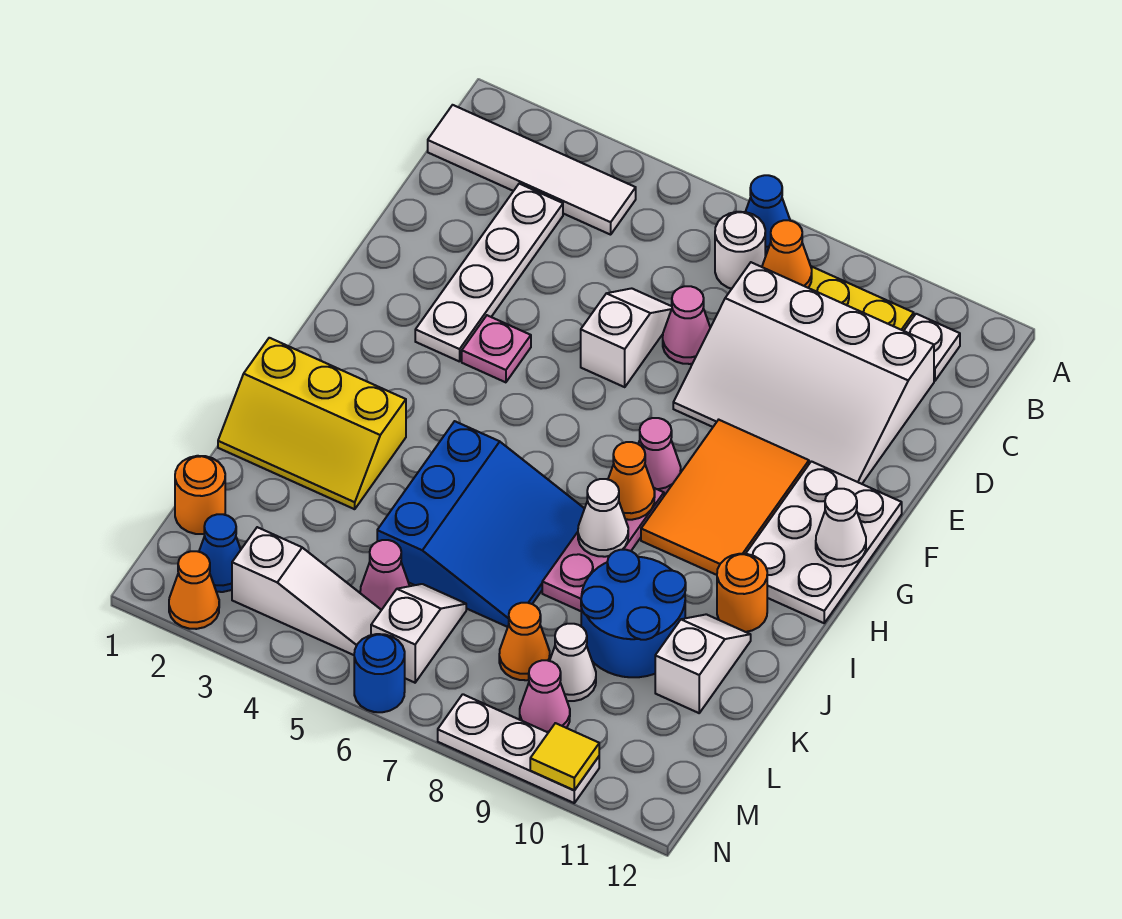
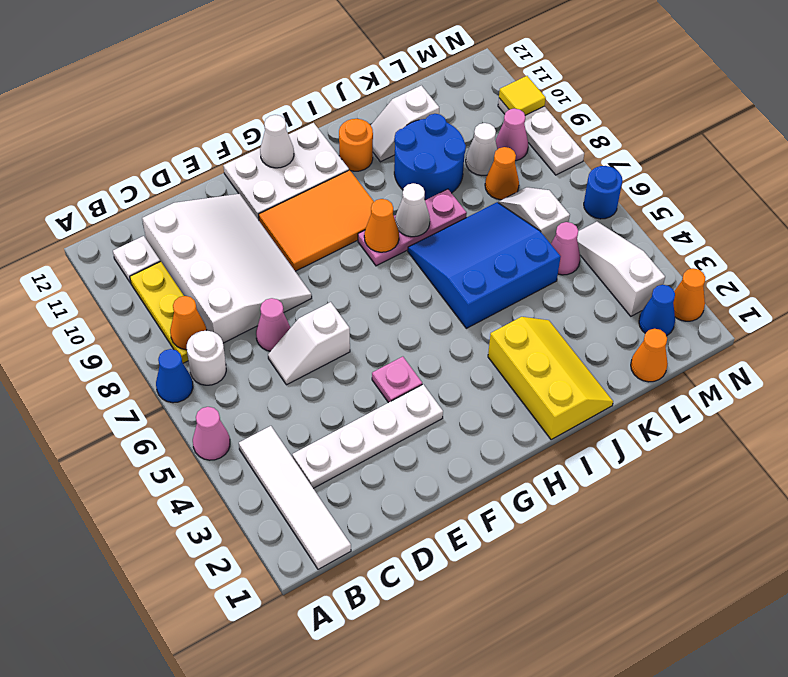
pink cone G8 level 1 -> pink cone A5 level 1
orange round brick L1 level 1 -> orange cone L1 level 1
white slope L6:M6 level 1 top M -> white slope L6:L7 level 1 top 6

